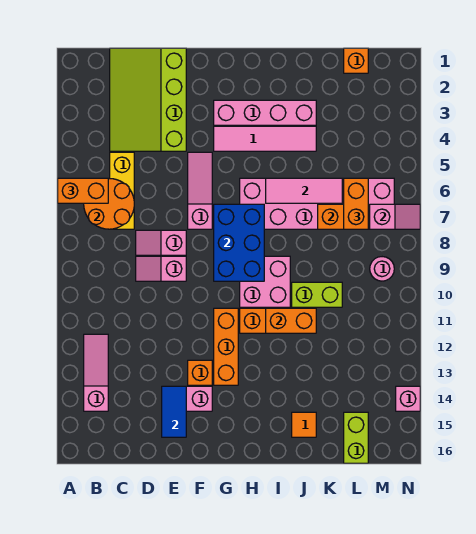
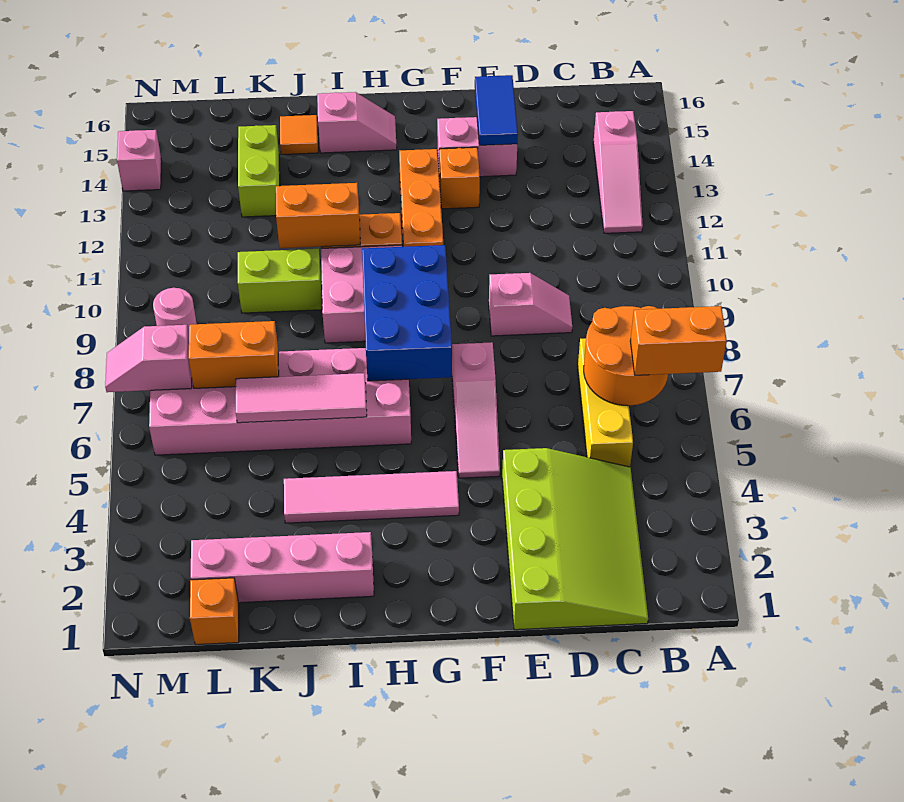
pink slope D8:E8 level 1 top E -> pink slope H15:I15 level 1 top I
pink brick G3:J3 level 1 -> pink brick I2:L2 level 1
orange brick L6:L7 level 3 -> none
lime brick L15:L16 level 1 -> lime brick K13:K14 level 1

